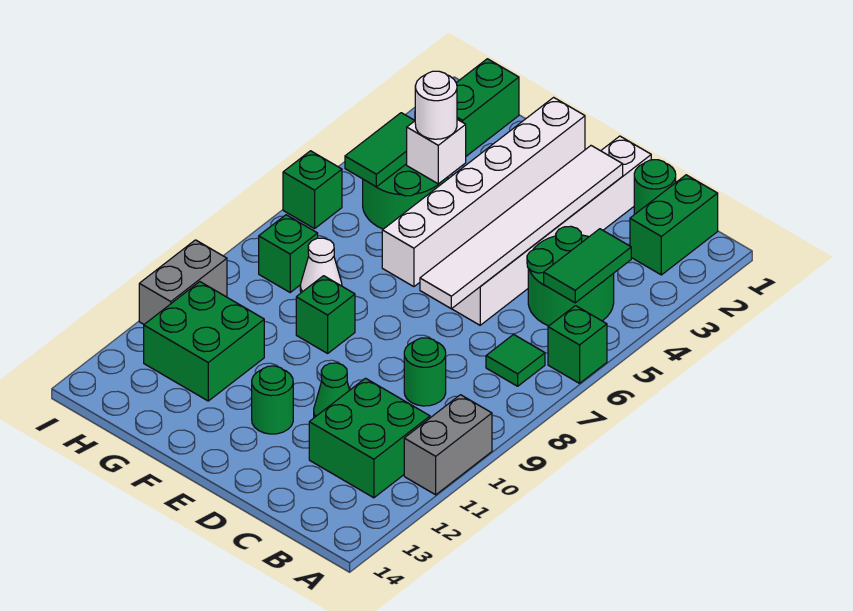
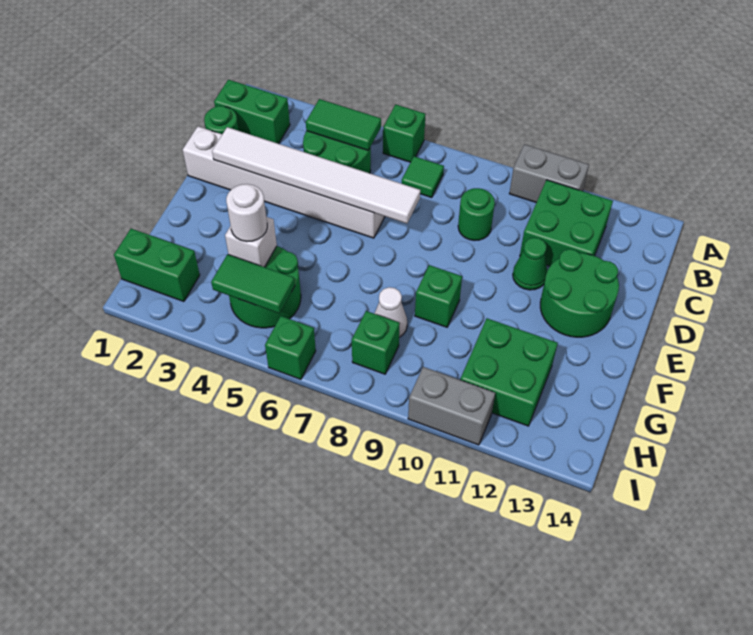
green round brick E12 level 1 -> green round brick D12:E13 level 1
white brick F1:F6 level 1 -> none

